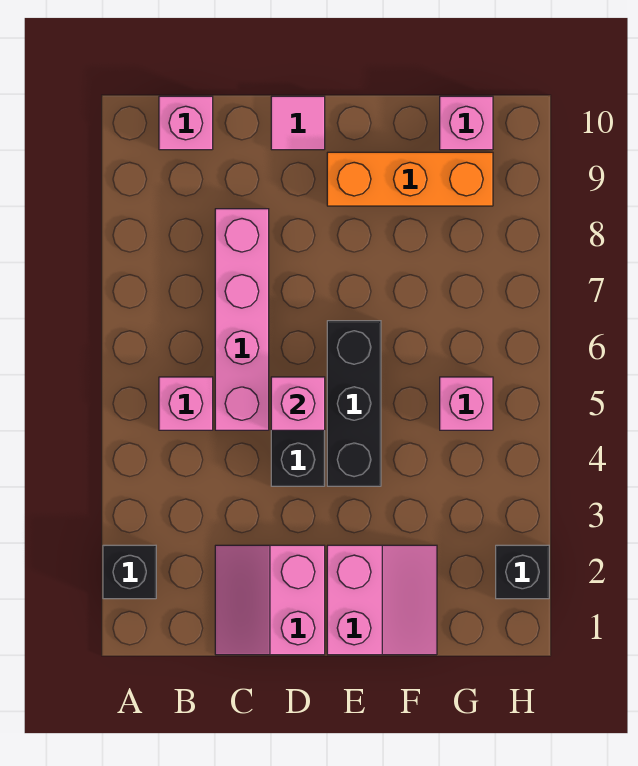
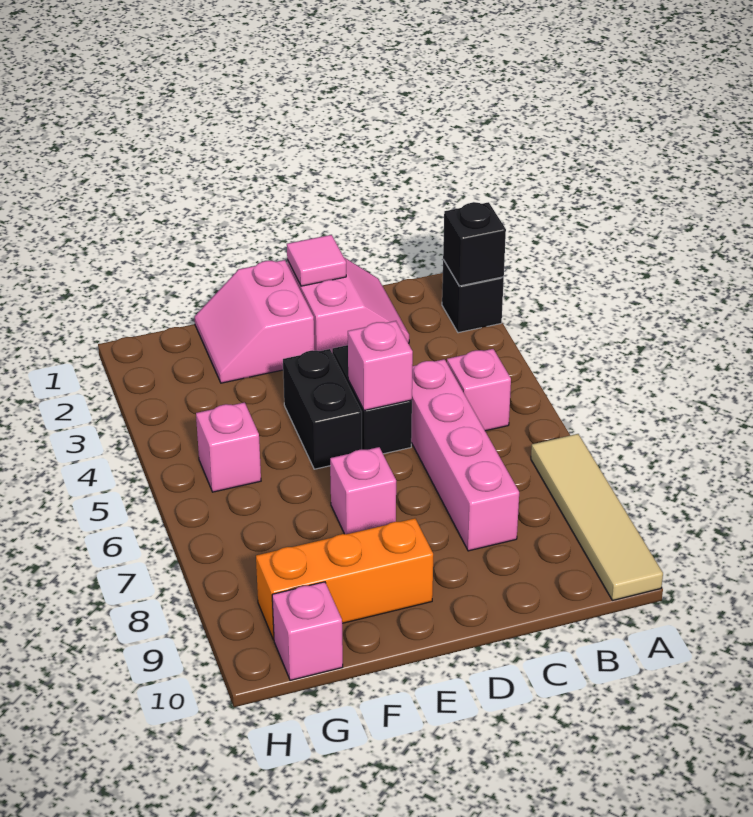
none -> tan tile A7:A10 level 1
pink brick B10 level 1 -> pink brick E7 level 1
pink tile D10 level 1 -> pink tile D1 level 2
black brick E4:E6 level 1 -> black brick E4:E5 level 1
black brick H2 level 1 -> black brick A2 level 2

